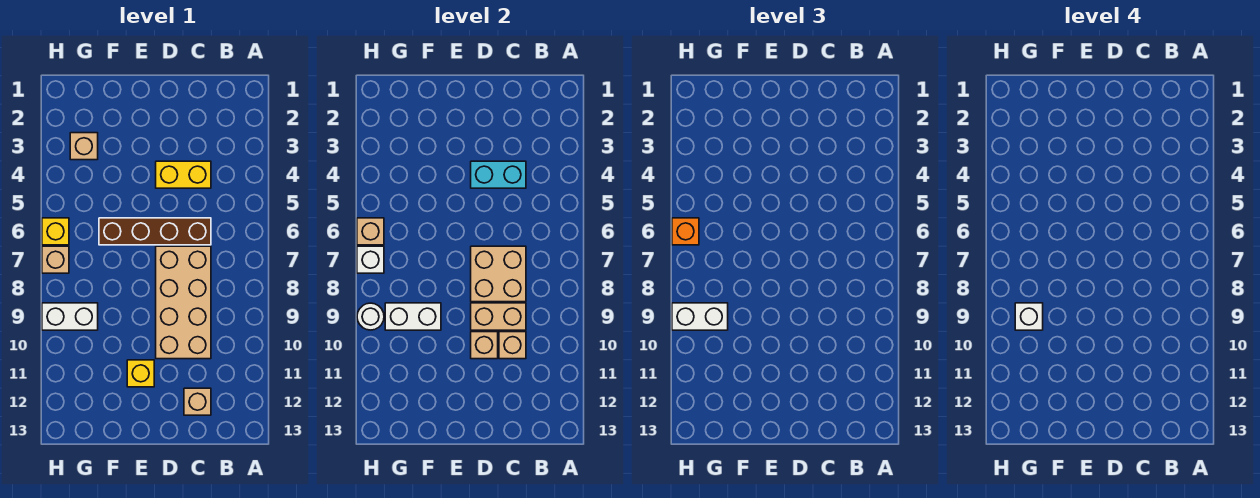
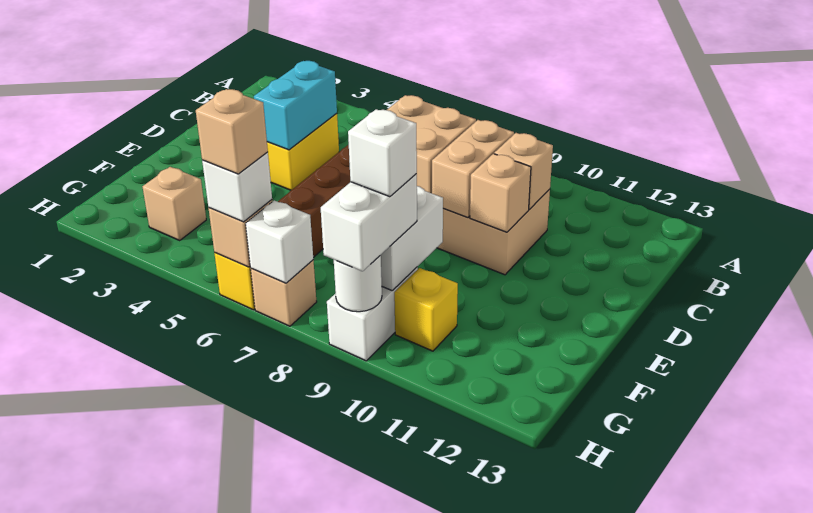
tan brick C12 level 1 -> tan brick H6 level 4
yellow brick E11 level 1 -> yellow brick G10 level 1
orange brick H6 level 3 -> white brick H6 level 3

